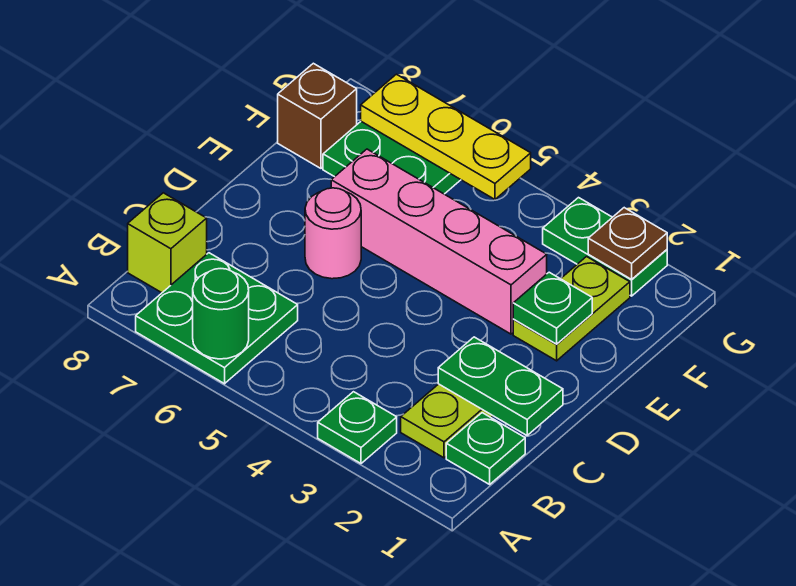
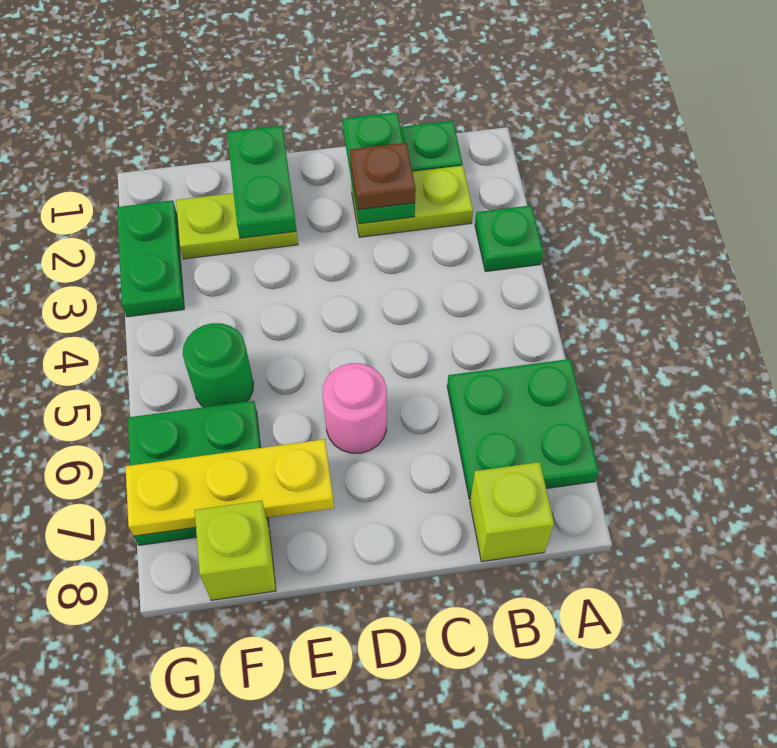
green round brick A6 level 2 -> green round brick F5 level 1
green plate E2 level 2 -> green plate E1:E2 level 2
pink brick E3:E6 level 1 -> none
brown brick F8 level 1 -> lime brick F8 level 1
brown plate G2 level 2 -> brown plate C2 level 3
yellow plate G5:G7 level 2 -> yellow plate E7:G7 level 2

